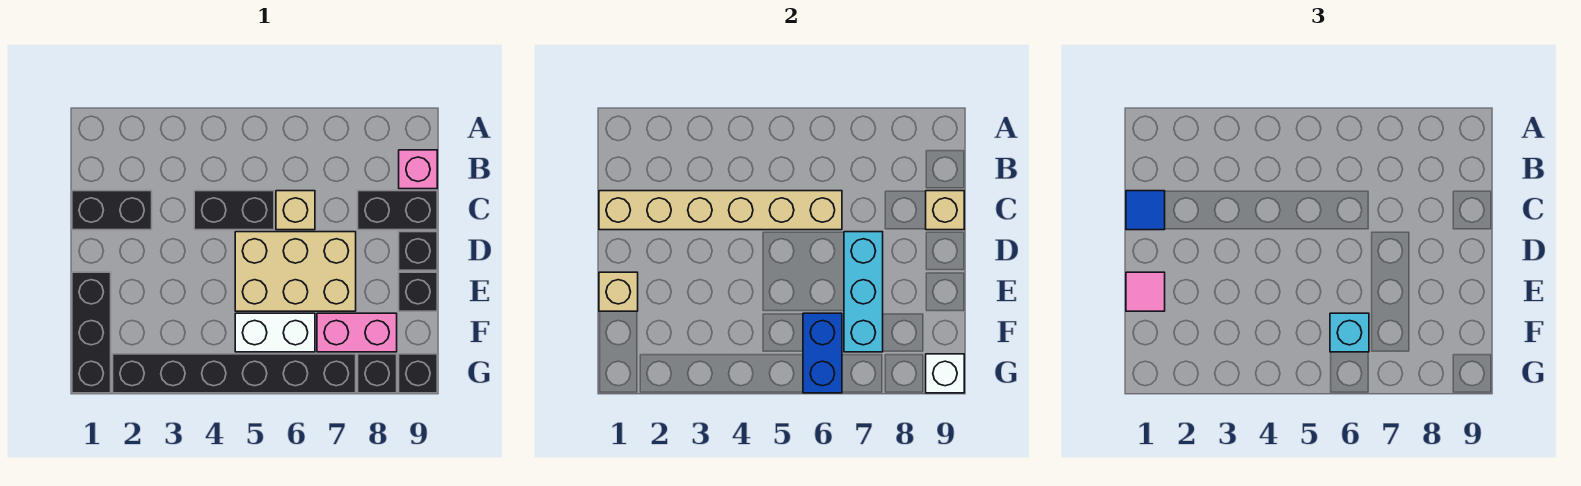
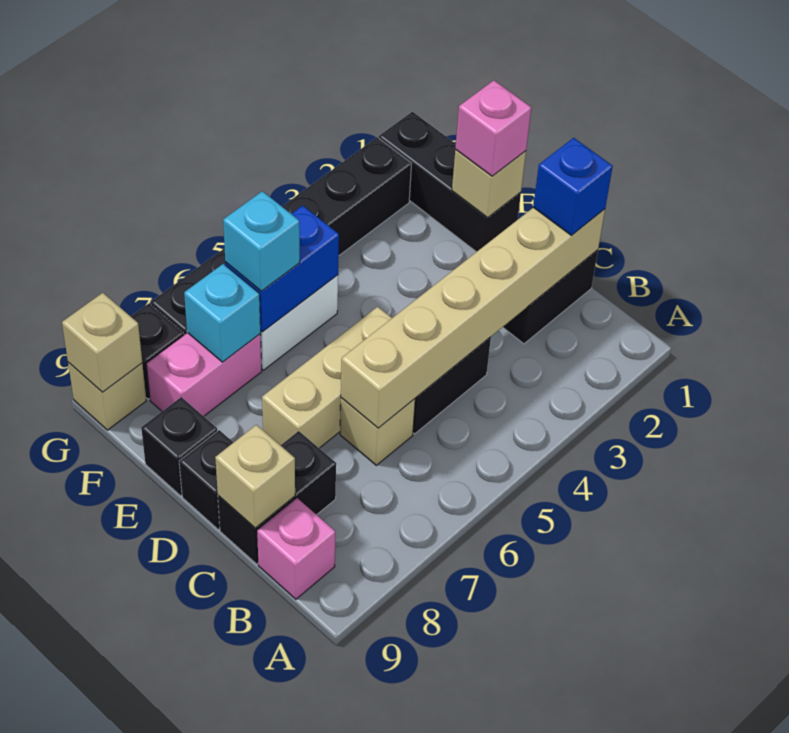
blue tile C1 level 3 -> blue brick C1 level 3
tan brick D5:E7 level 1 -> tan brick D5:D7 level 1
cyan brick D7:F7 level 2 -> cyan brick F7 level 2
pink tile E1 level 3 -> pink brick E1 level 3
blue brick F6:G6 level 2 -> blue brick F5:F6 level 2
black brick G9 level 1 -> tan brick G9 level 1
white brick G9 level 2 -> tan brick G9 level 2

